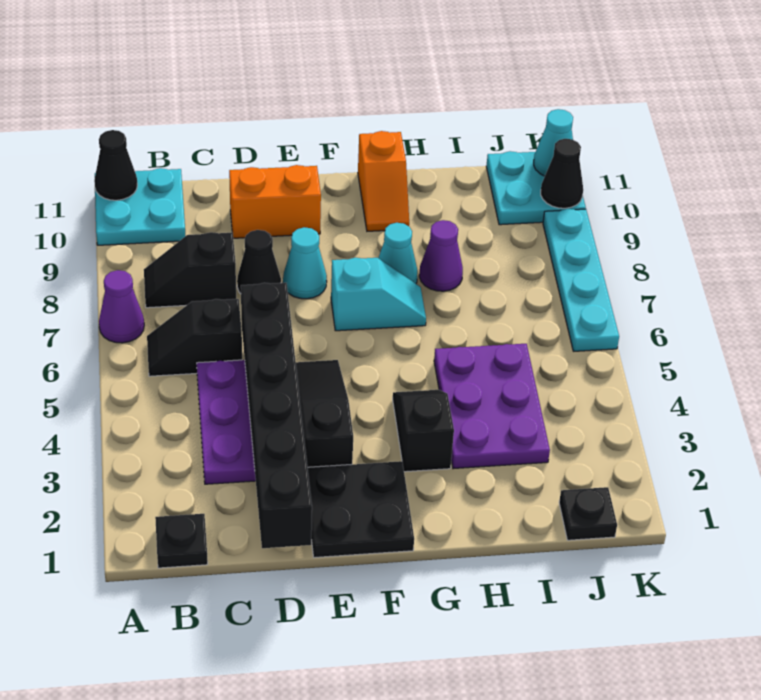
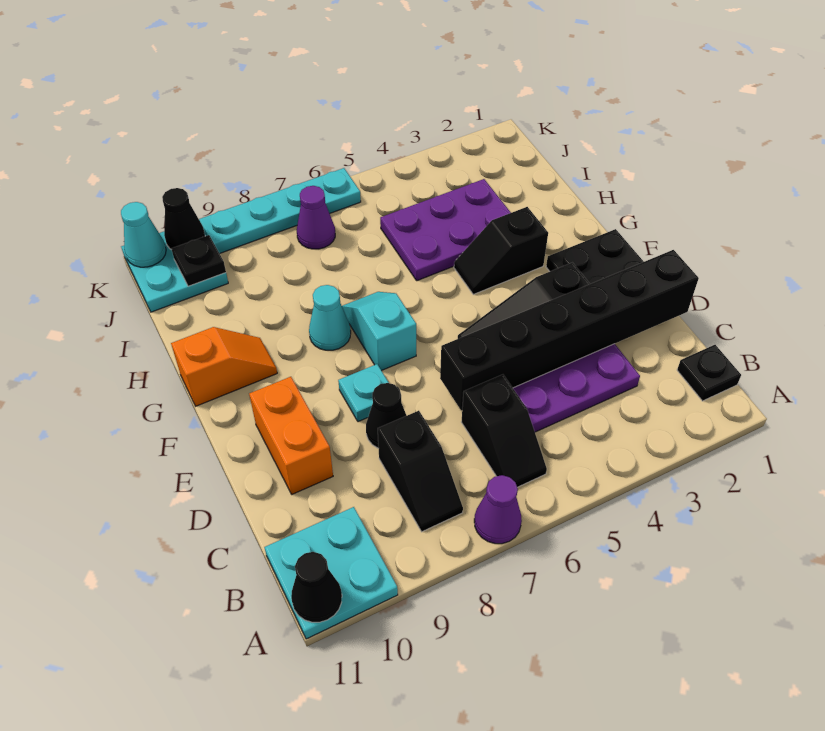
cyan cone E8 level 1 -> cyan plate E8 level 1
purple cone H8 level 1 -> purple cone J7 level 1
black plate J1 level 1 -> black plate J10 level 2

